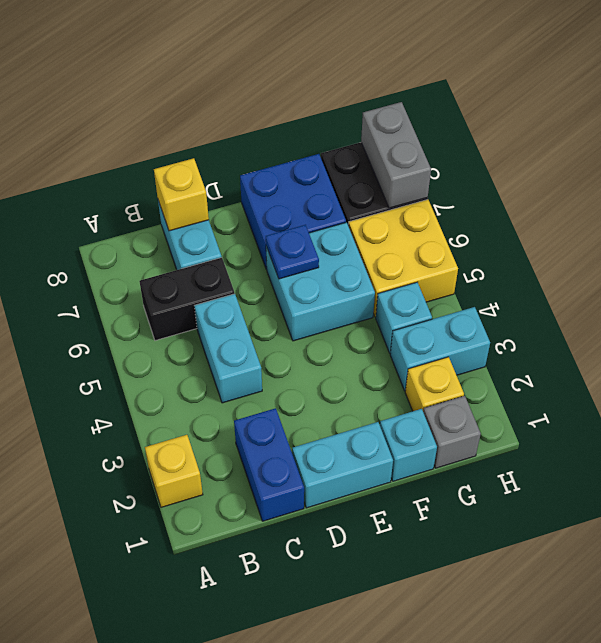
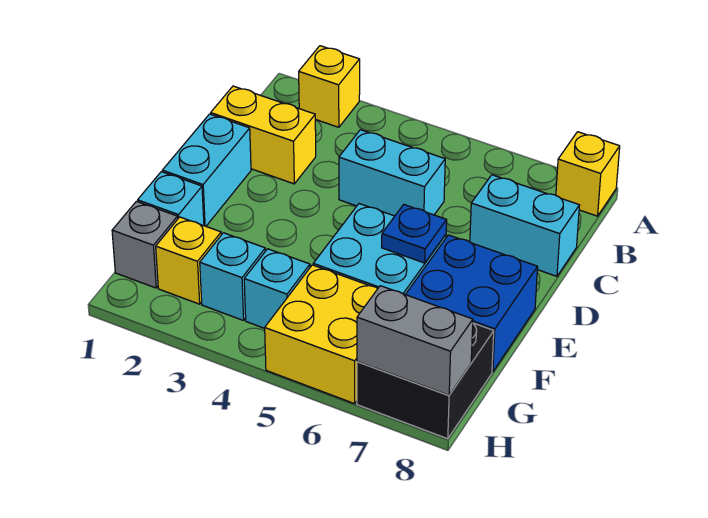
black brick B6:C6 level 1 -> none
blue brick C1:C2 level 1 -> yellow brick C1:C2 level 1
yellow brick C8 level 2 -> yellow brick A8 level 1
cyan brick G3:H3 level 1 -> cyan brick G3 level 1

